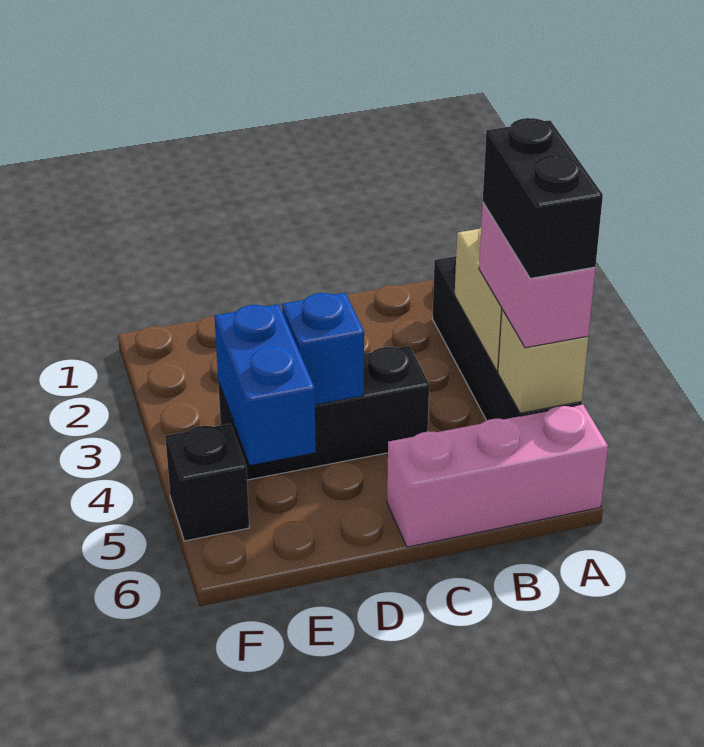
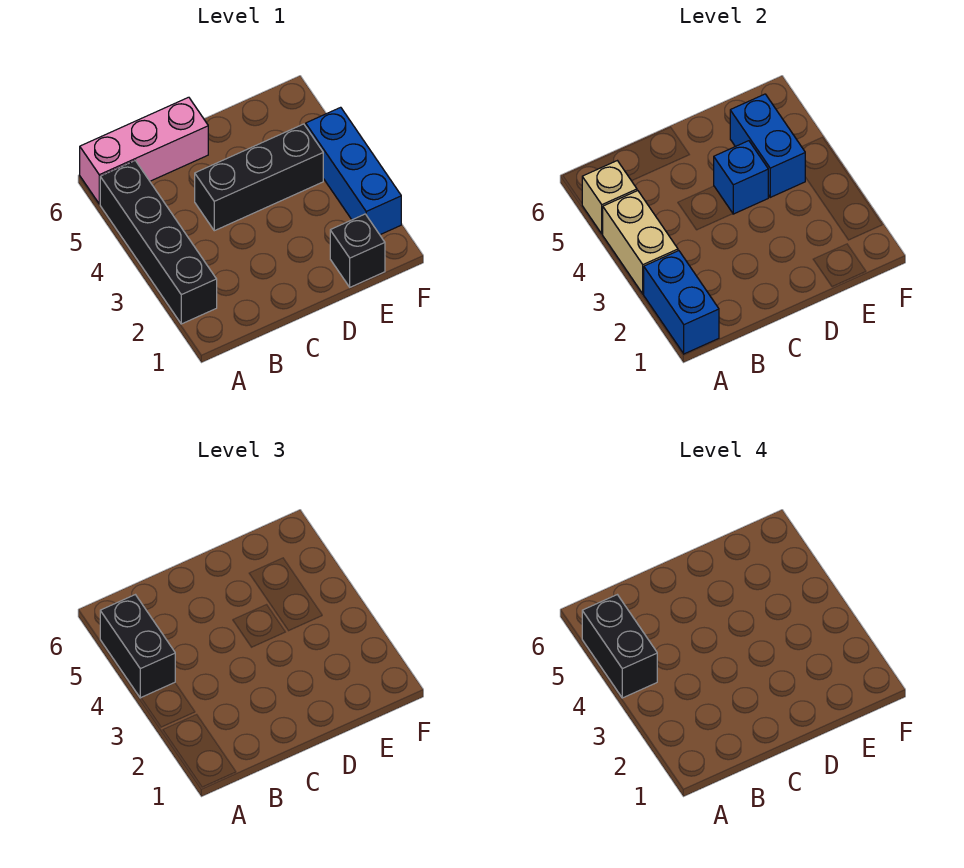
none -> blue brick A1:A2 level 2
pink brick A4:A5 level 3 -> black brick A4:A5 level 3
none -> blue brick F2:F4 level 1
black brick F5 level 1 -> black brick E1 level 1

